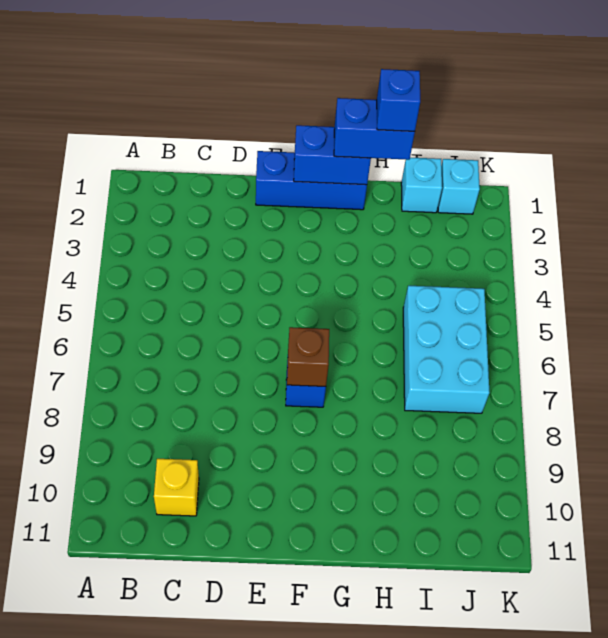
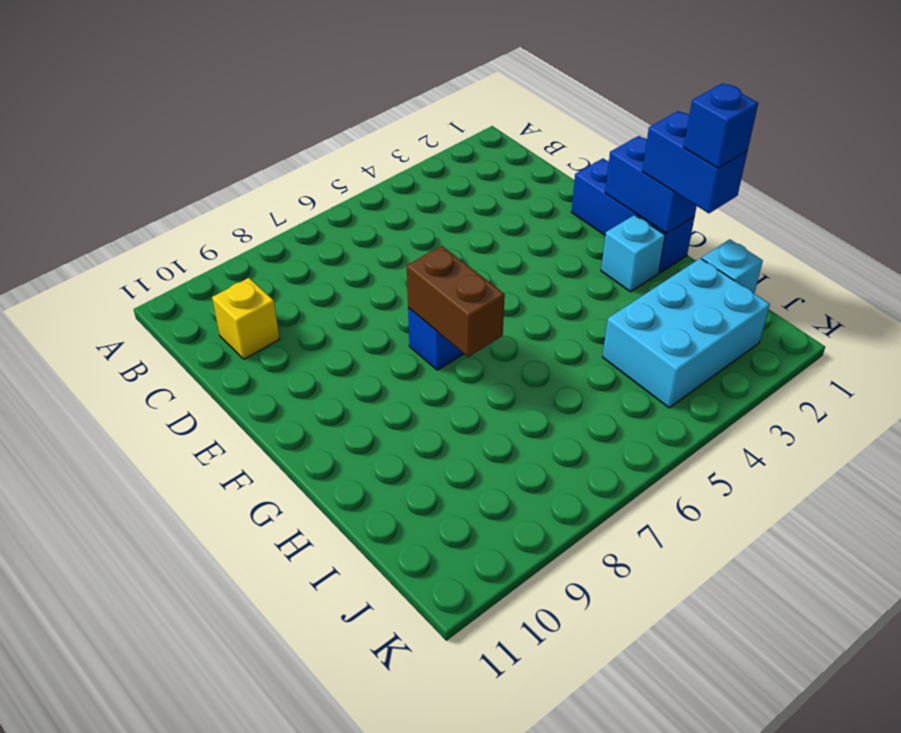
brown brick F7 level 2 -> brown brick F7:G7 level 2
cyan brick I5:J7 level 1 -> cyan brick I2:J4 level 1
cyan brick J1 level 1 -> cyan brick G2 level 1

